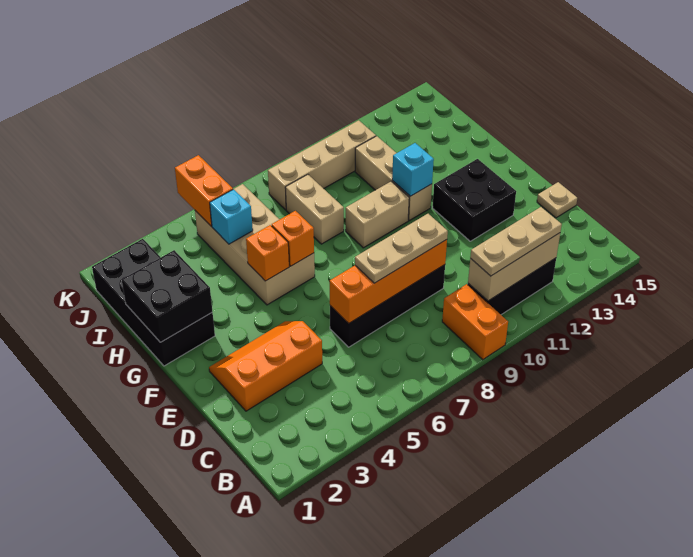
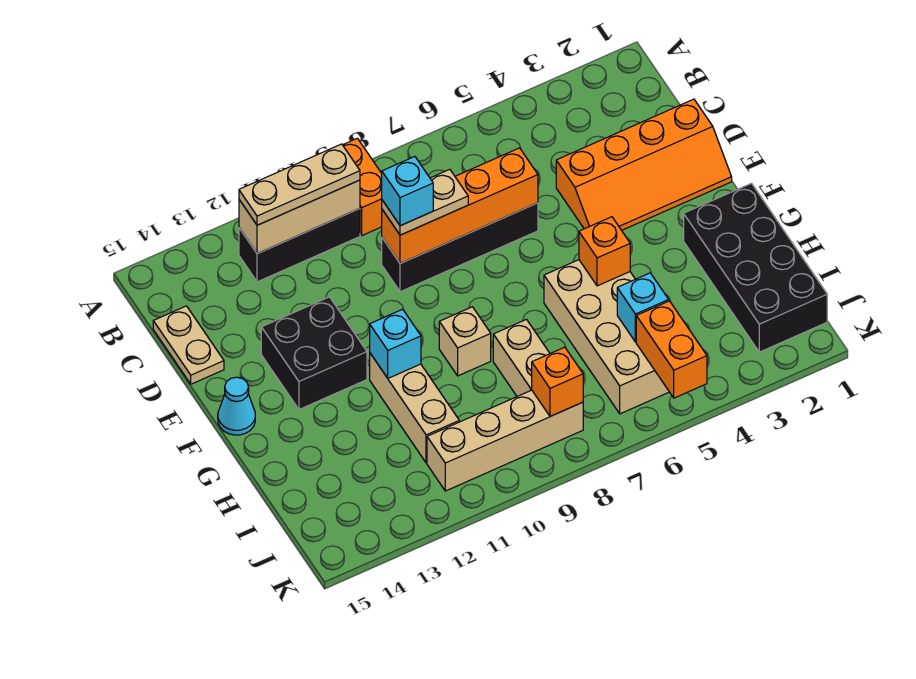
orange slope D2:E4 level 1 top D -> orange slope D1:E4 level 1 top D
tan plate D7:D9 level 3 -> tan plate D8:D9 level 3
none -> cyan brick D9 level 4
tan plate D15 level 1 -> tan plate C15:D15 level 1
none -> cyan cone F15 level 1
black brick G1:H2 level 2 -> none
orange brick G6 level 2 -> orange brick J8 level 2
tan brick G9:G10 level 1 -> tan brick G9 level 1

